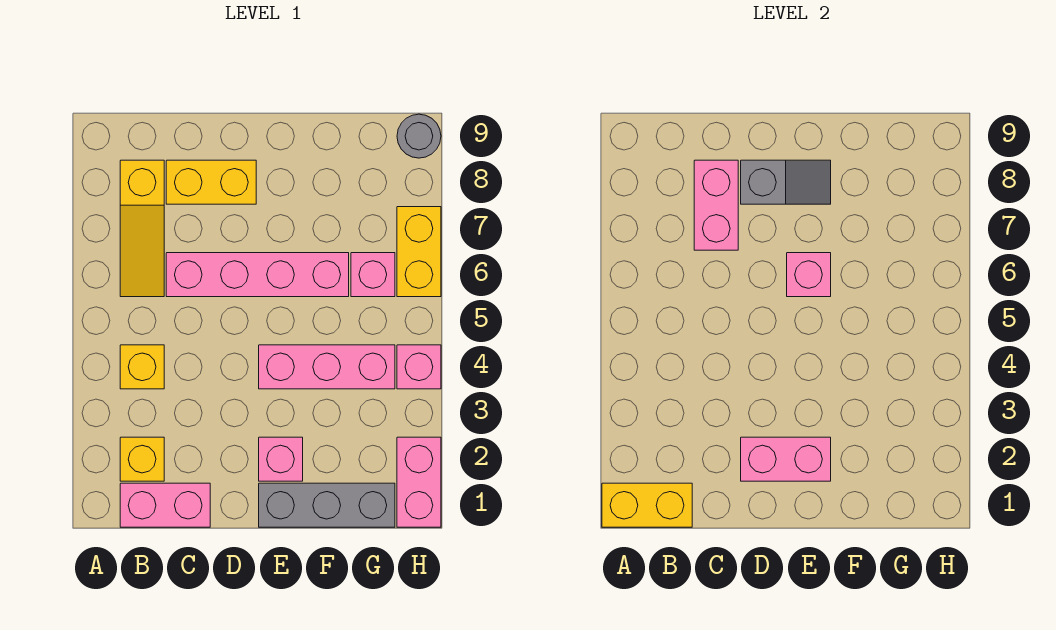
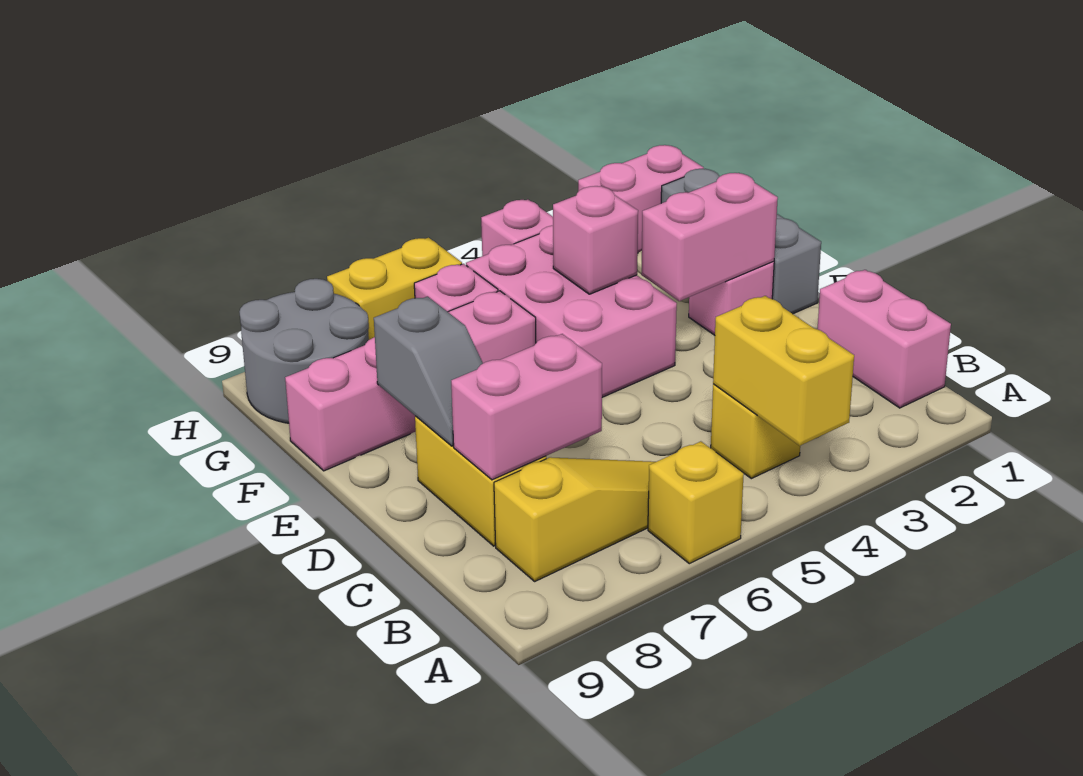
yellow brick A1:B1 level 2 -> yellow brick A4:B4 level 2
yellow brick B2 level 1 -> yellow brick A6 level 1
pink brick C6:F6 level 1 -> pink brick F6:F9 level 1
pink brick D2:E2 level 2 -> pink brick E2:E3 level 2
grey slope D8:E8 level 2 top D -> grey slope D8:E8 level 2 top E
pink brick E4:G4 level 1 -> pink brick E4:G5 level 1
pink brick E6 level 2 -> pink brick F4 level 2
grey round brick H9 level 1 -> grey round brick G8:H9 level 1

